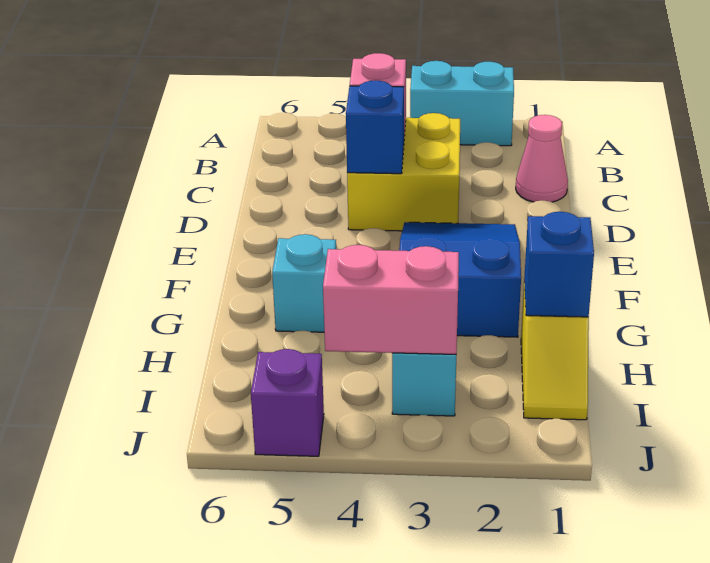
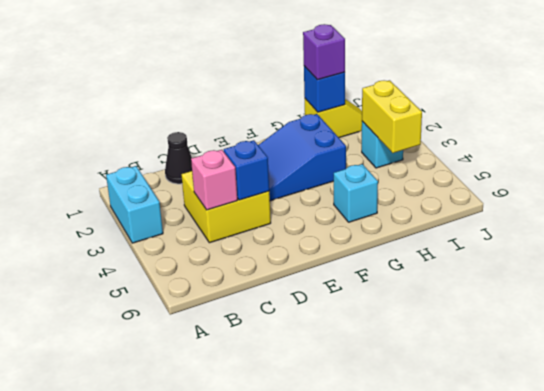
pink cone C1 level 1 -> black cone C1 level 1
pink brick I3:I4 level 2 -> yellow brick I3:I4 level 2
purple brick J5 level 1 -> purple brick H1 level 3

